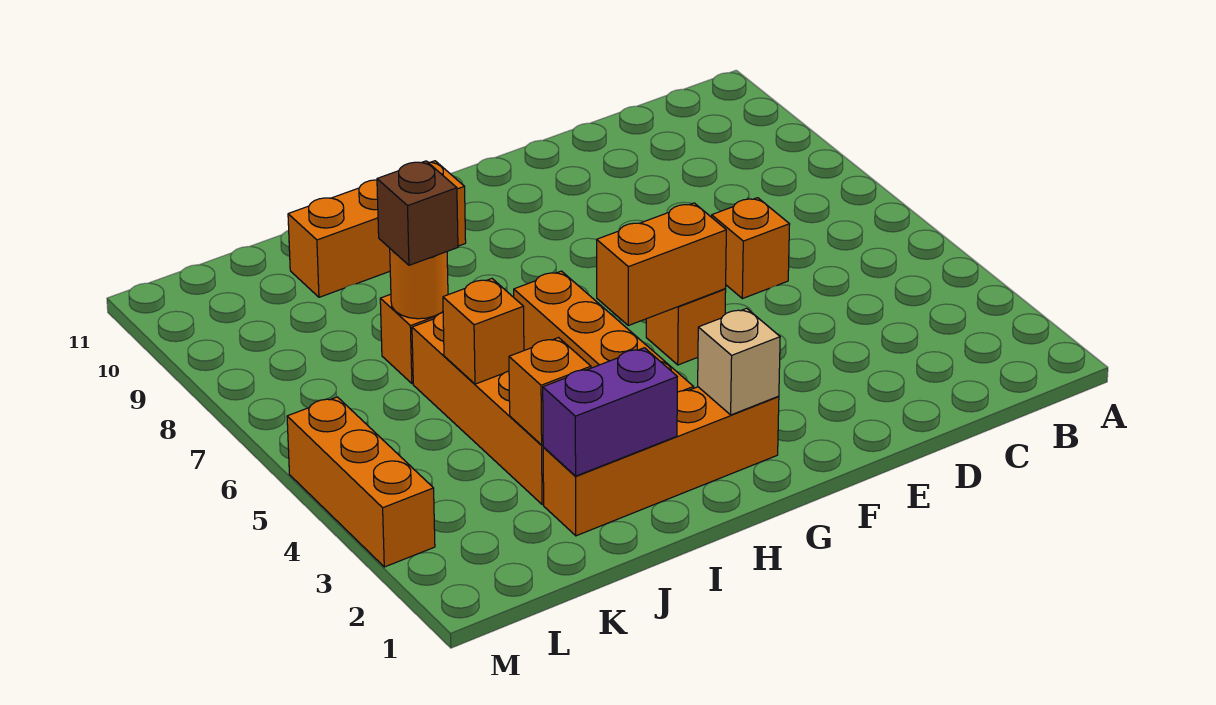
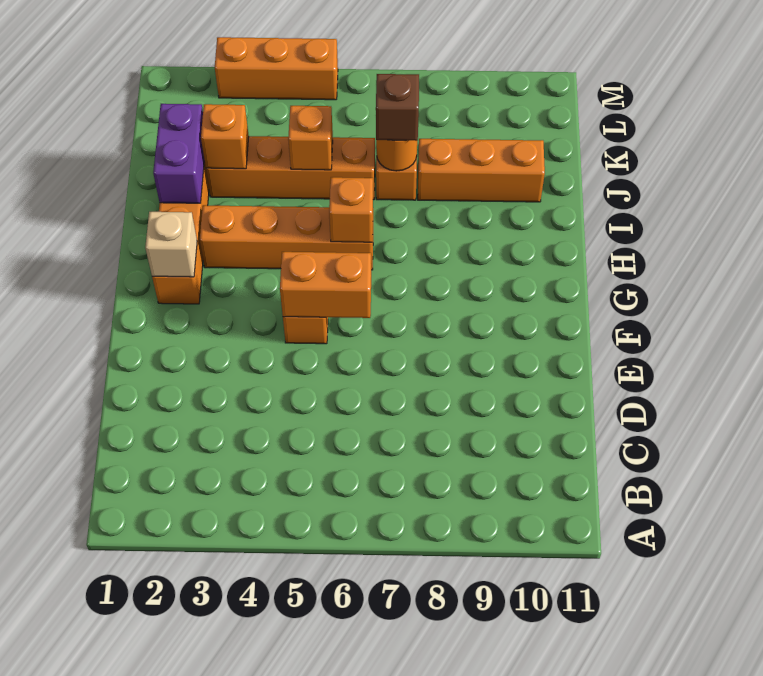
orange brick D6 level 1 -> orange brick H6 level 2
orange brick F5:G5 level 2 -> orange brick F5:F6 level 2
orange brick H10:J10 level 1 -> orange brick J8:J10 level 1

